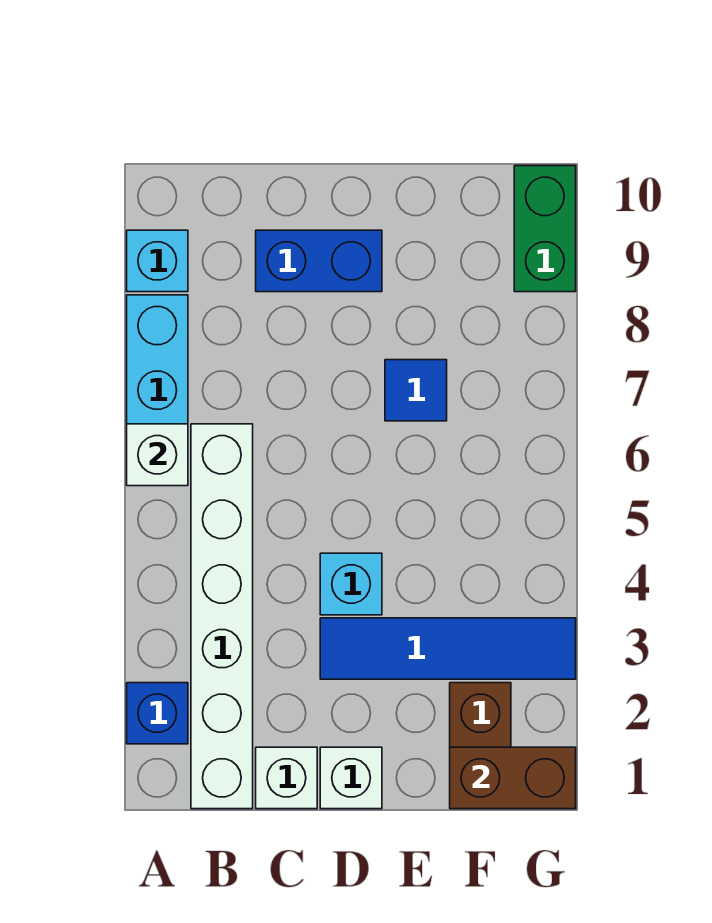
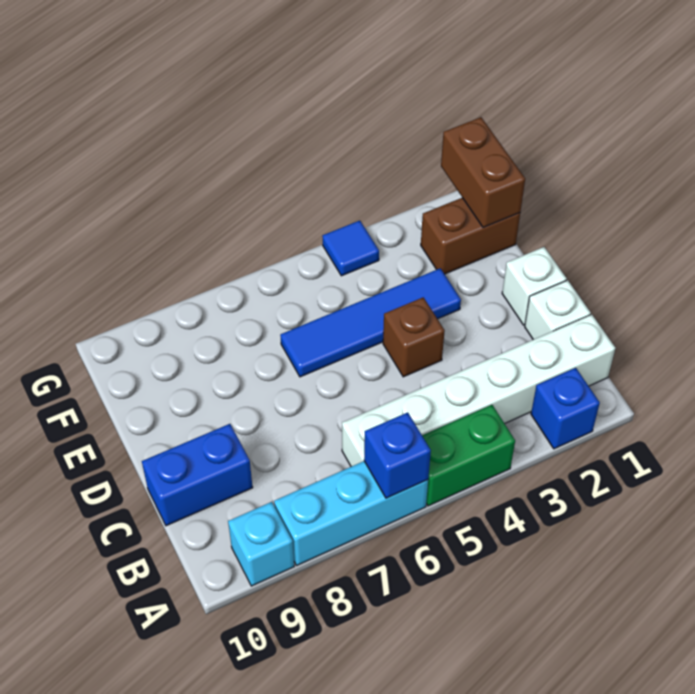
white brick A6 level 2 -> blue brick A6 level 2
blue brick C9:D9 level 1 -> blue brick C9:C10 level 1
blue tile D3:G3 level 1 -> blue tile E3:E6 level 1
cyan brick D4 level 1 -> brown brick D4 level 1
blue tile E7 level 1 -> blue tile G4 level 1
green brick G9:G10 level 1 -> green brick A4:A5 level 1

